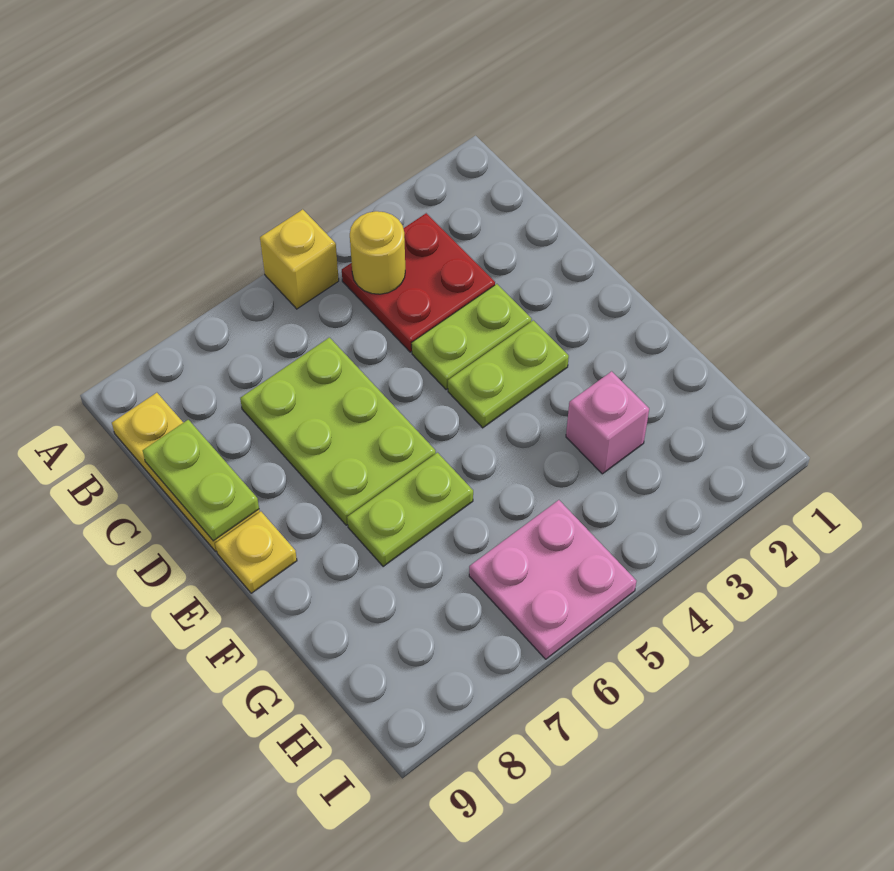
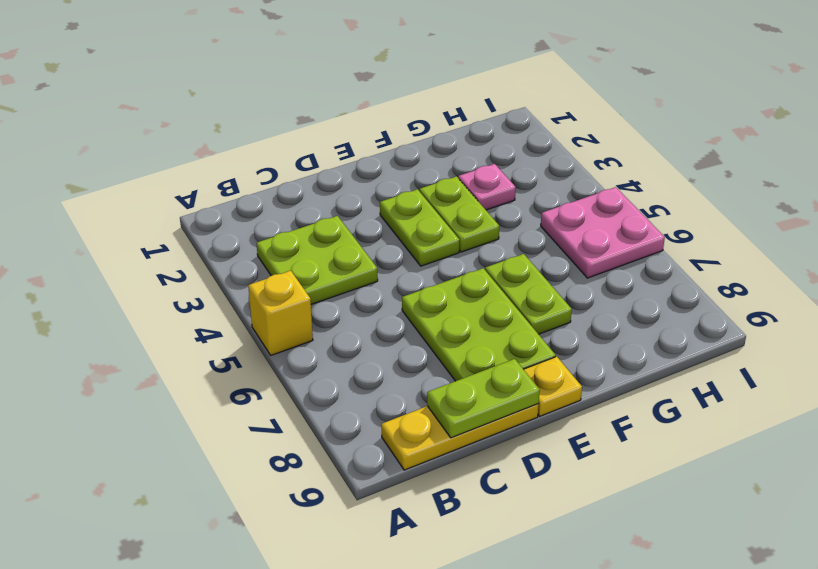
red plate B3:C4 level 1 -> lime plate B3:C4 level 1
yellow round brick B4 level 2 -> none
lime plate C6:E7 level 1 -> lime plate D6:E8 level 1
lime plate D3:D4 level 1 -> lime plate F3:F4 level 1
pink brick G3 level 1 -> pink plate G3 level 1

